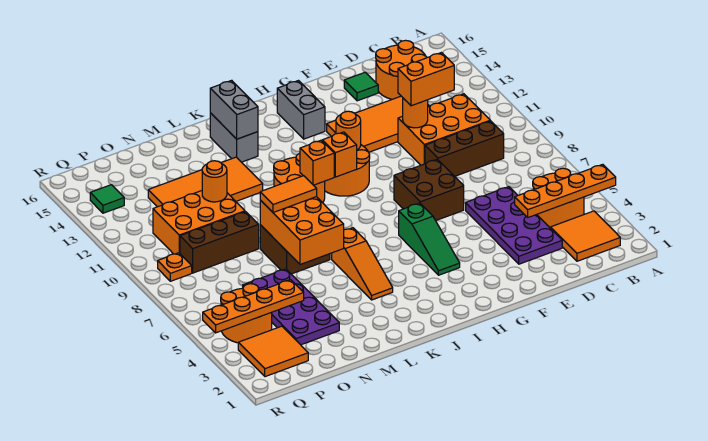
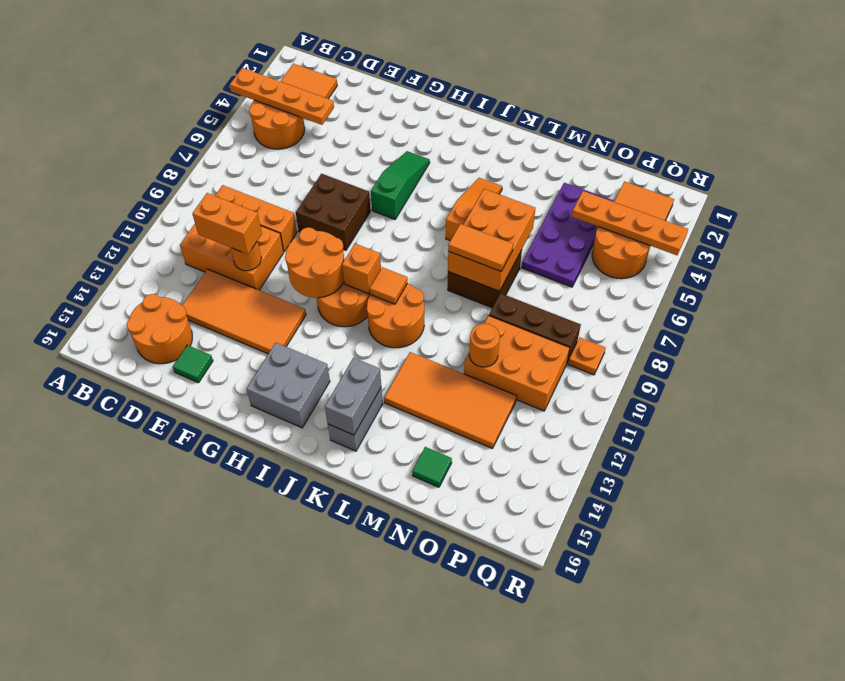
brown brick C9:E9 level 1 -> orange brick C9:E9 level 1
purple plate D3:E6 level 1 -> none
orange round brick H11 level 2 -> orange round brick G10:H11 level 2
grey brick H14:H15 level 1 -> grey brick H14:I15 level 1
orange brick J10 level 2 -> orange tile J10 level 2
green tile Q14 level 1 -> green tile N15 level 1

